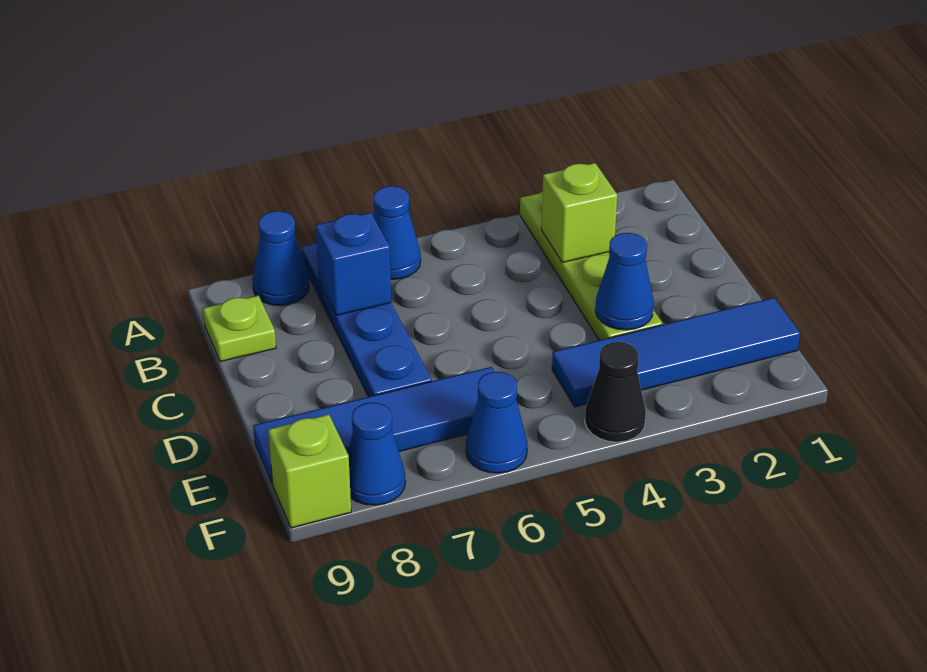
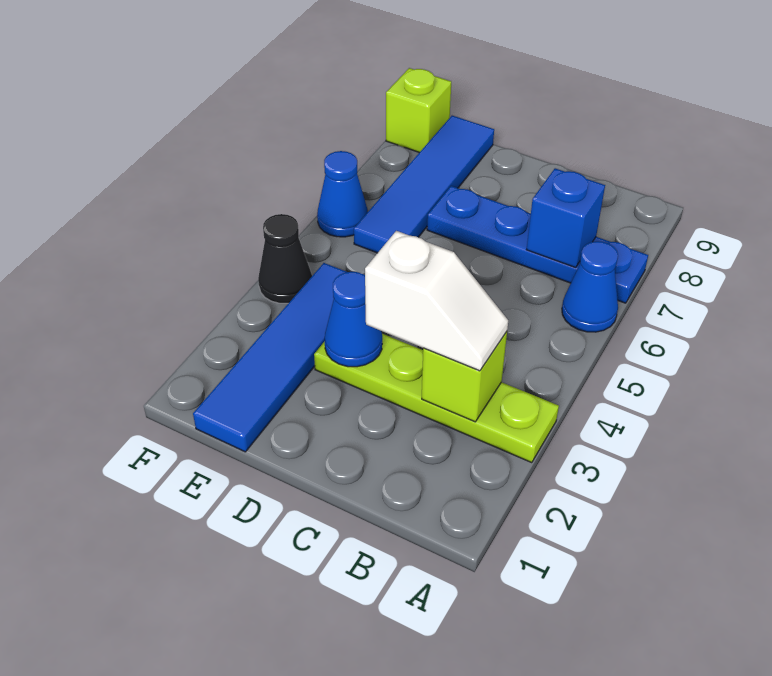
blue cone A8 level 1 -> none
none -> white slope B3:C3 level 3 top C
lime plate B9 level 1 -> none
blue cone F8 level 1 -> none

